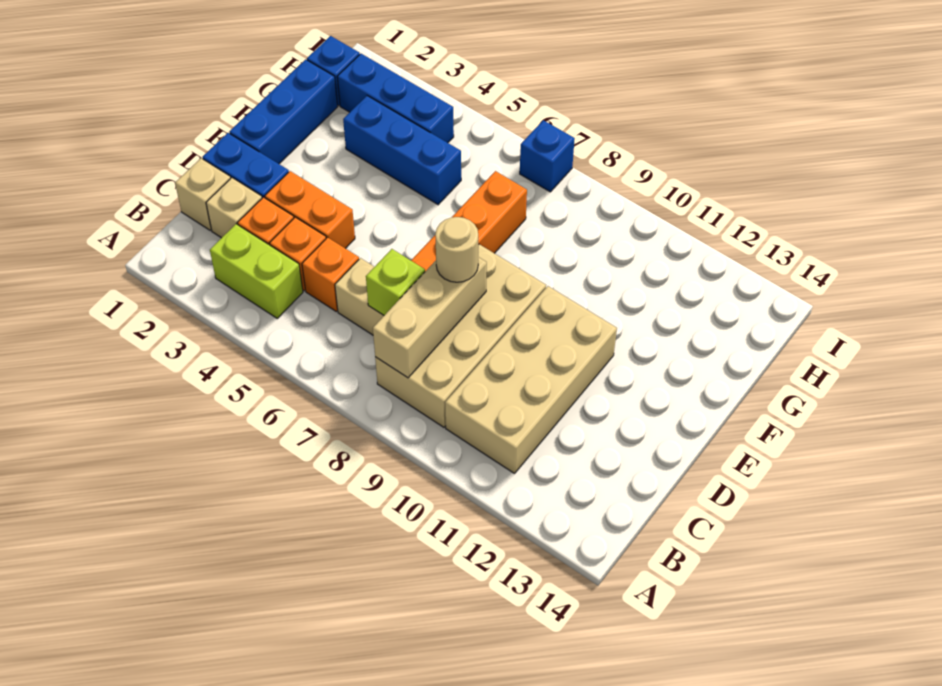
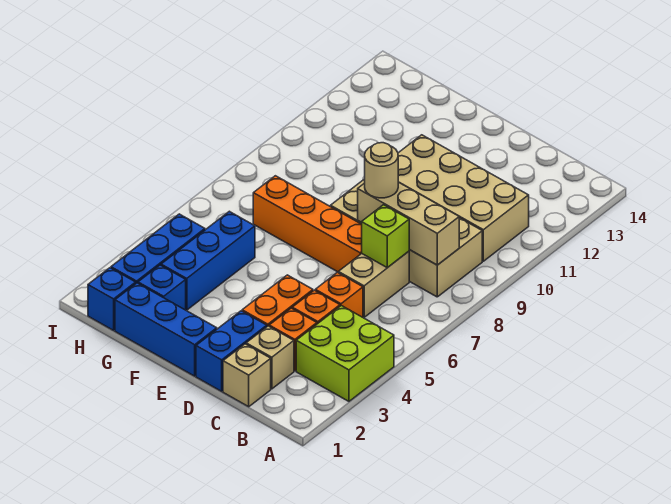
lime brick B3:B4 level 1 -> lime brick A3:B4 level 1
blue brick I7 level 1 -> blue brick G2 level 1

